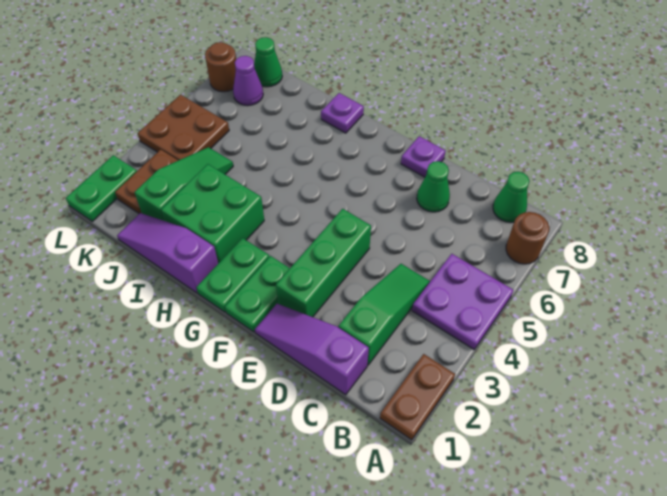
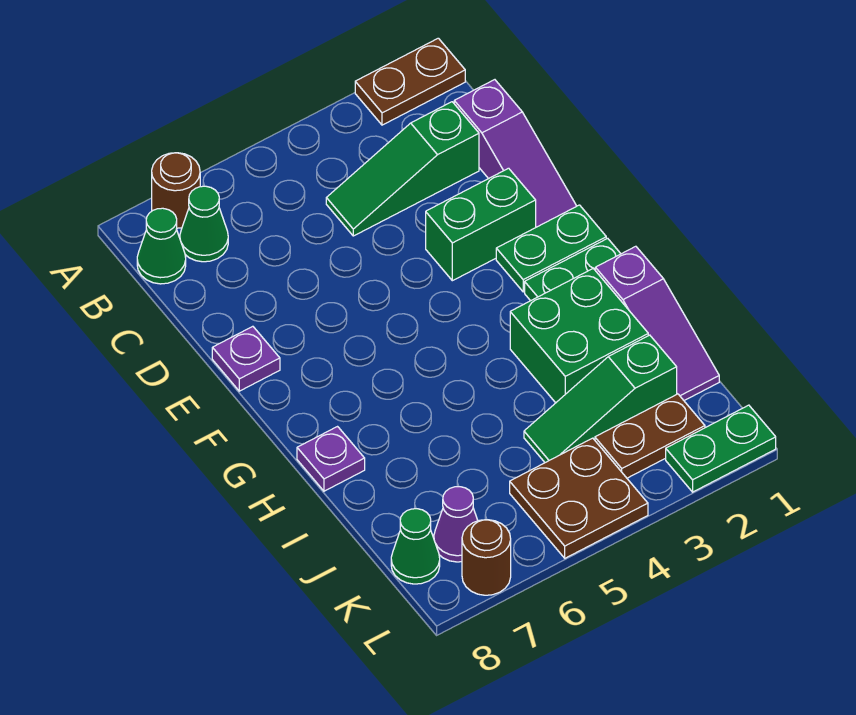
purple plate A4:B5 level 1 -> none
green cone D7 level 1 -> green cone B7 level 1
green brick E2:E4 level 1 -> green brick E2:E3 level 1

